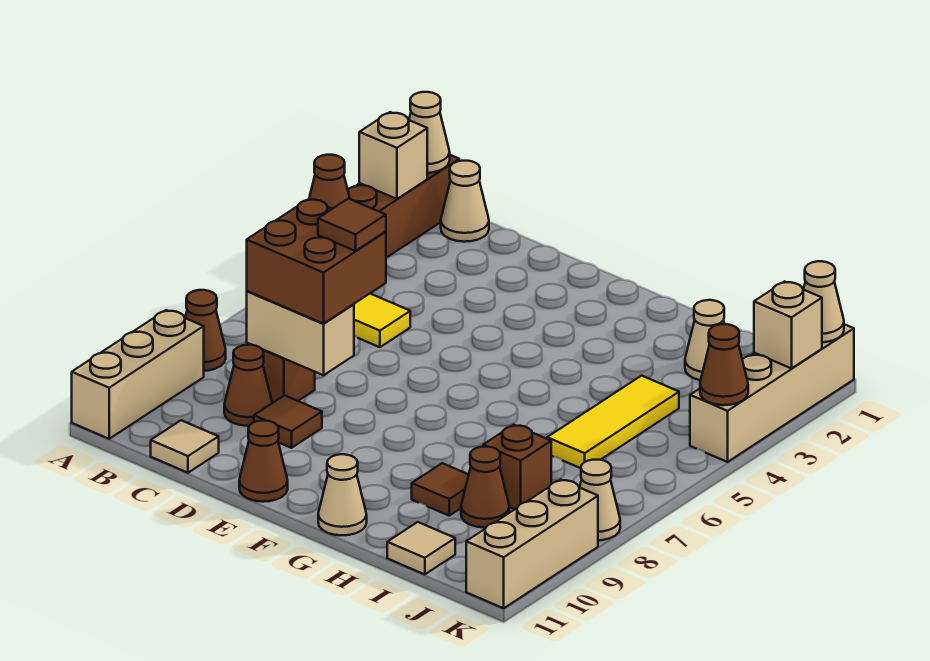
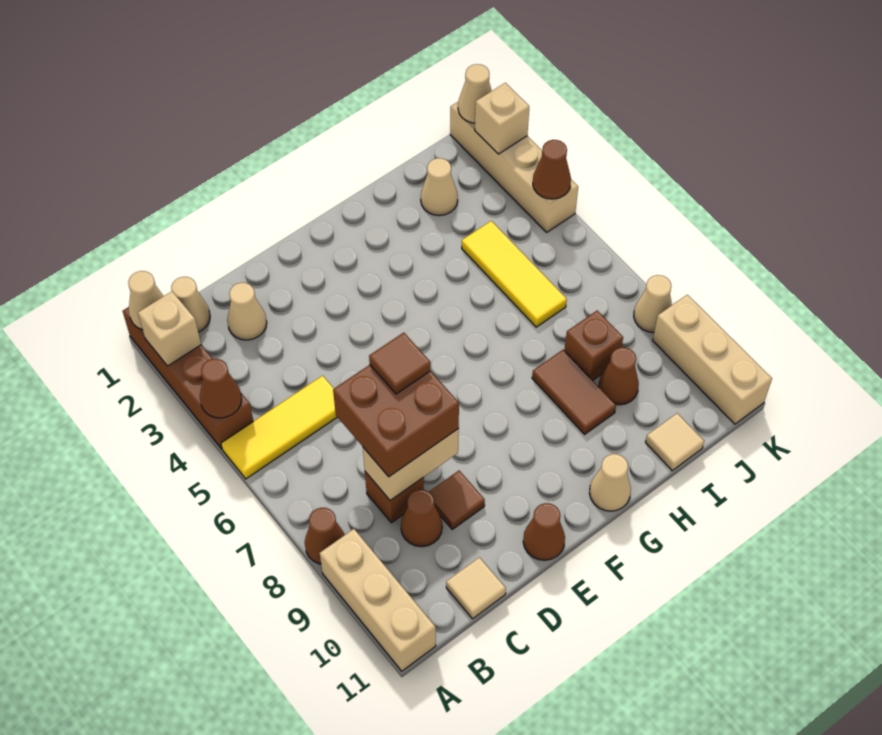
none -> tan cone C2 level 1
brown tile H9 level 1 -> brown tile H8:H9 level 1

